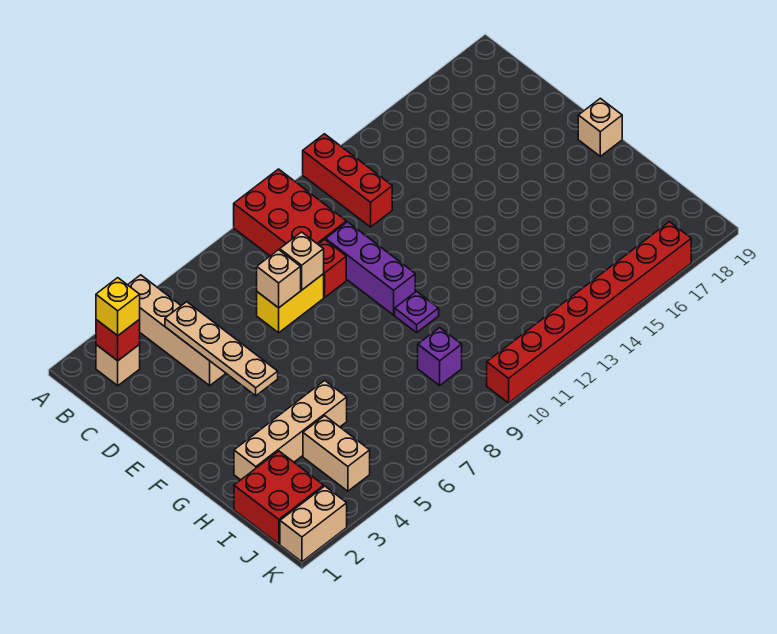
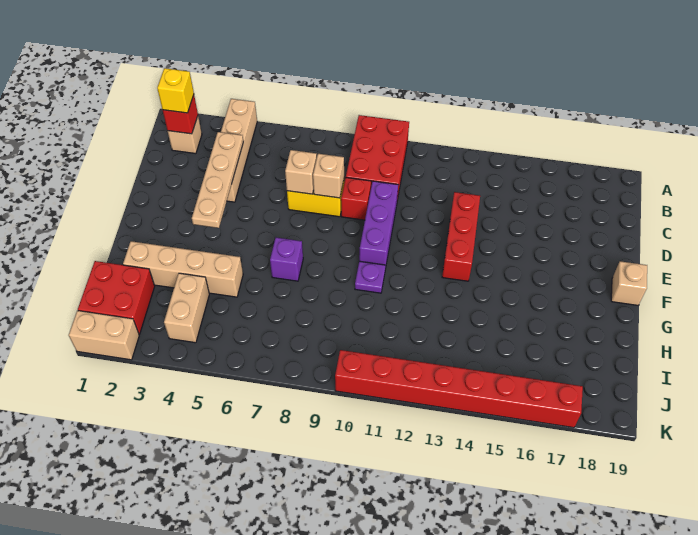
red brick A12:C12 level 1 -> red brick D13:F13 level 1
purple brick I9 level 1 -> purple brick G7 level 1

